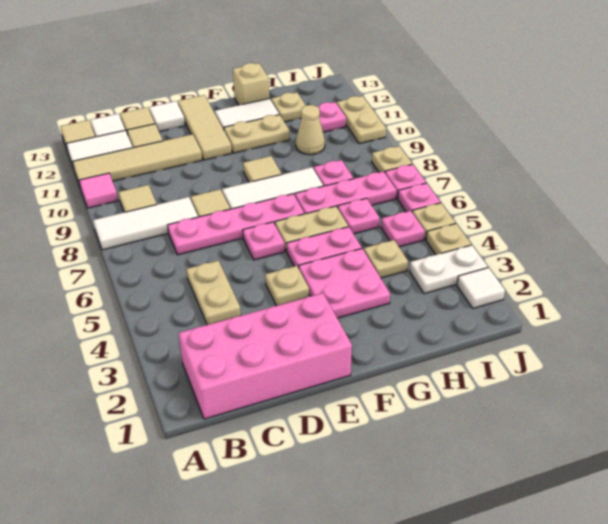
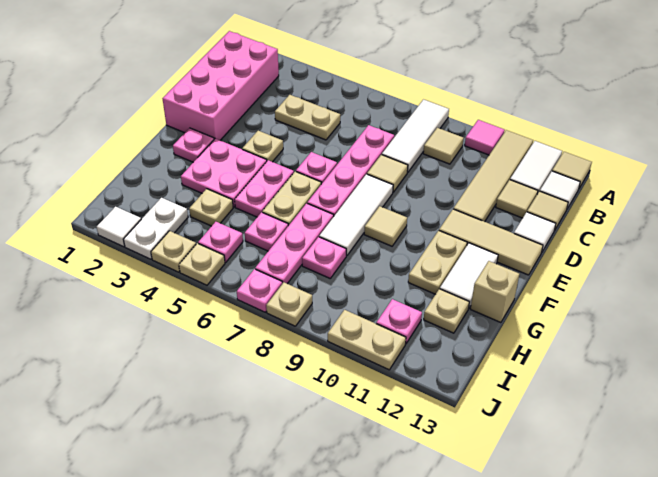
tan cone H10 level 1 -> none
pink plate J6 level 1 -> pink plate F2 level 1

